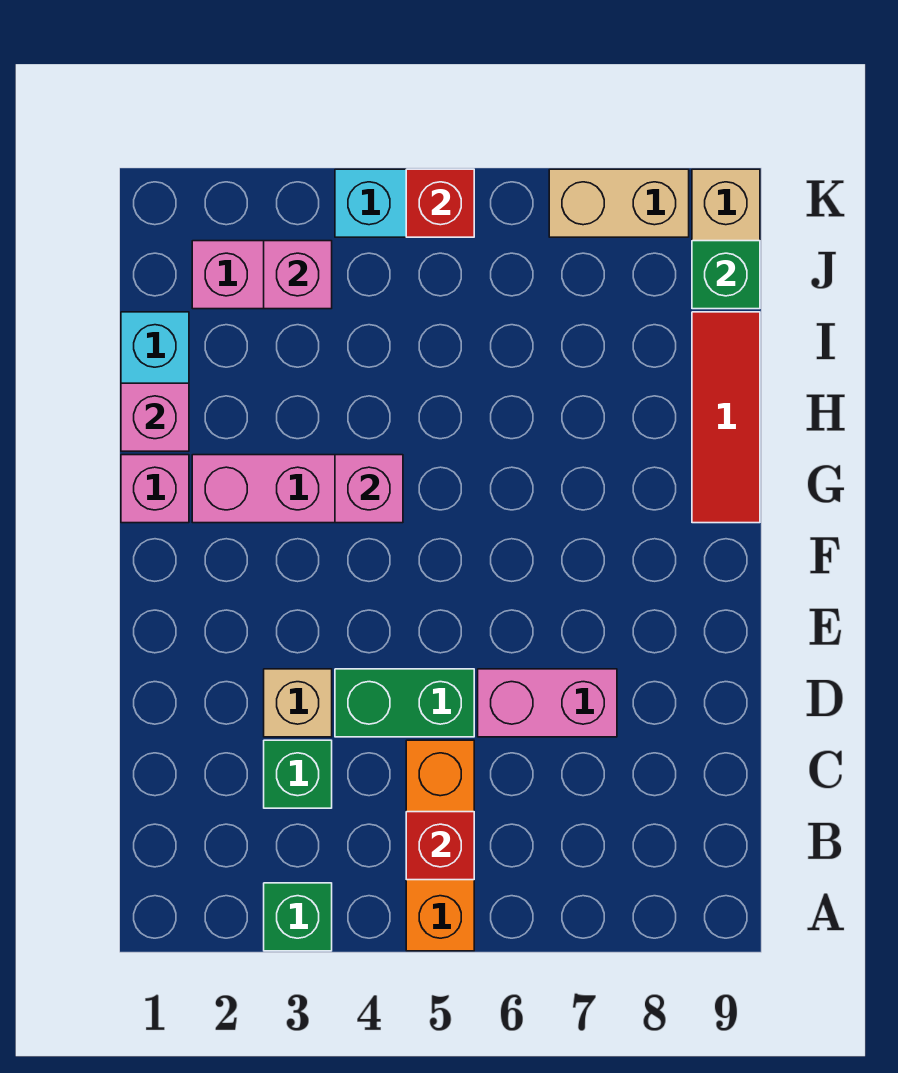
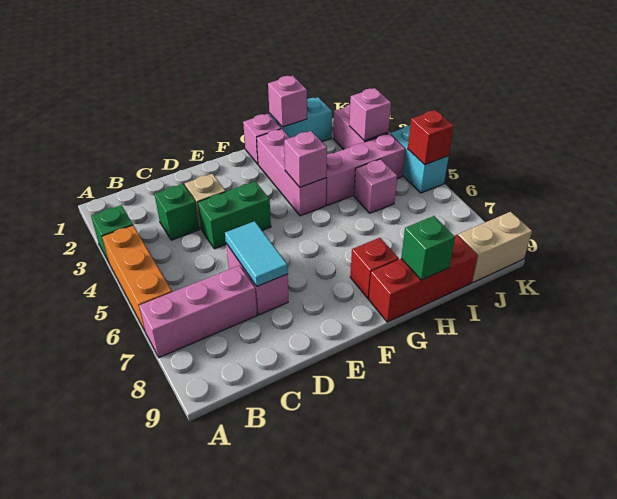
orange brick A5:C5 level 1 -> orange brick A4:A6 level 1
none -> pink brick A7:C7 level 1
red brick B5 level 2 -> red brick G8 level 1
green brick D4:D5 level 1 -> green brick D4:E4 level 1
none -> cyan tile D6:D7 level 2
red tile G9:I9 level 1 -> red brick G9:I9 level 1
none -> pink brick H4:J4 level 1
none -> pink brick I5 level 1
green brick J9 level 2 -> green brick H9 level 2
tan brick K7:K8 level 1 -> none

